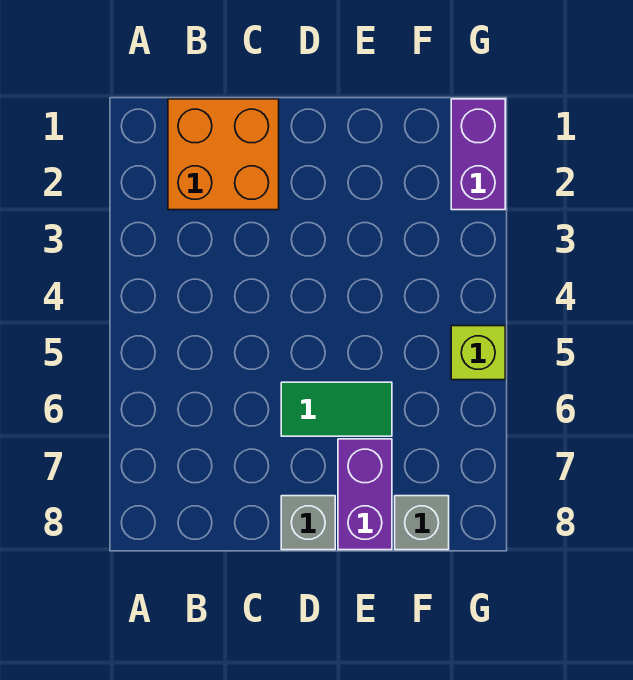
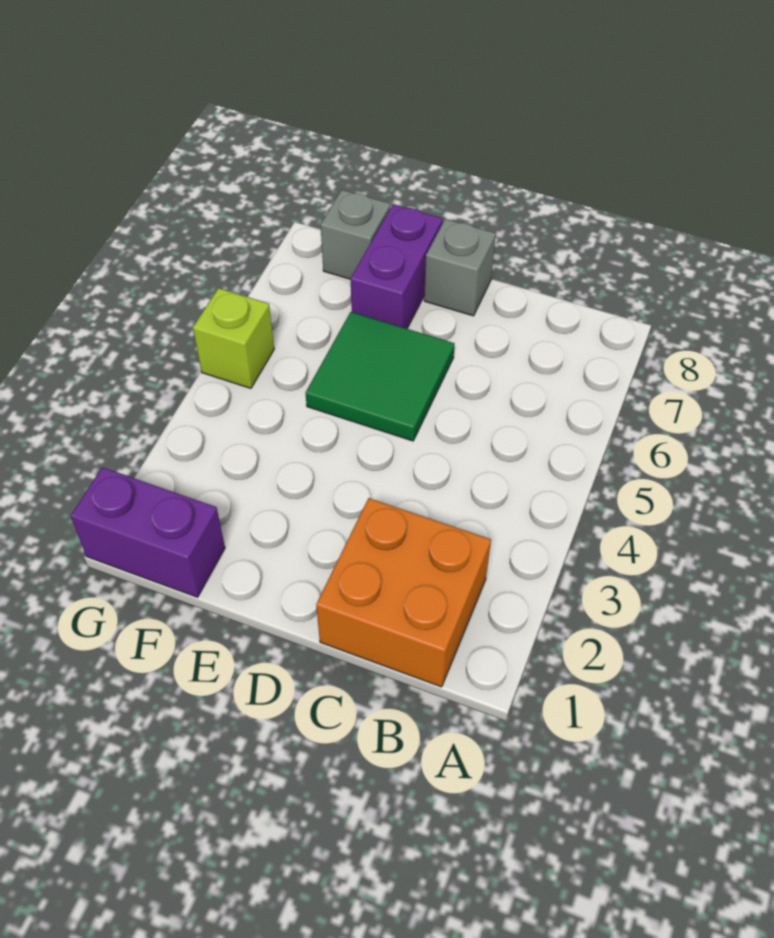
green tile D6:E6 level 1 -> green tile D5:E6 level 1
purple brick G1:G2 level 1 -> purple brick F1:G1 level 1

